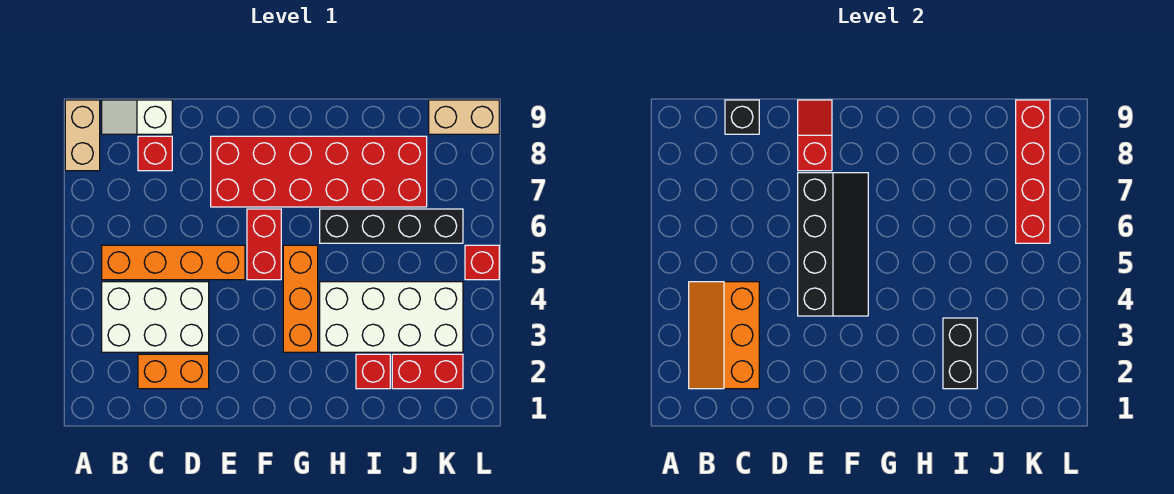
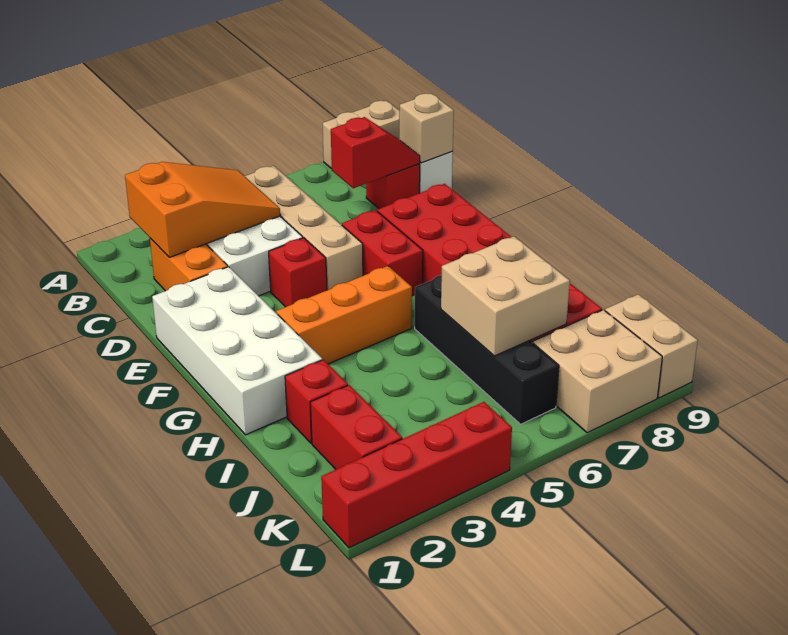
orange slope B2:C4 level 2 top C -> orange slope B2:C4 level 2 top 2
orange brick B5:E5 level 1 -> tan brick B5:E5 level 1
black brick C9 level 2 -> tan brick C9 level 2
black slope E4:F7 level 2 top E -> none
red slope E8:E9 level 2 top 8 -> red slope C7:C8 level 2 top 7
red brick F5:F6 level 1 -> red brick E6:F6 level 1
white brick H3:K4 level 1 -> white brick E1:H2 level 1
black brick I2:I3 level 2 -> none
none -> tan brick I6:J7 level 2
red brick K6:K9 level 2 -> red brick L1:L4 level 1
none -> tan brick K7:L8 level 1
red brick L5 level 1 -> red brick E4 level 1

